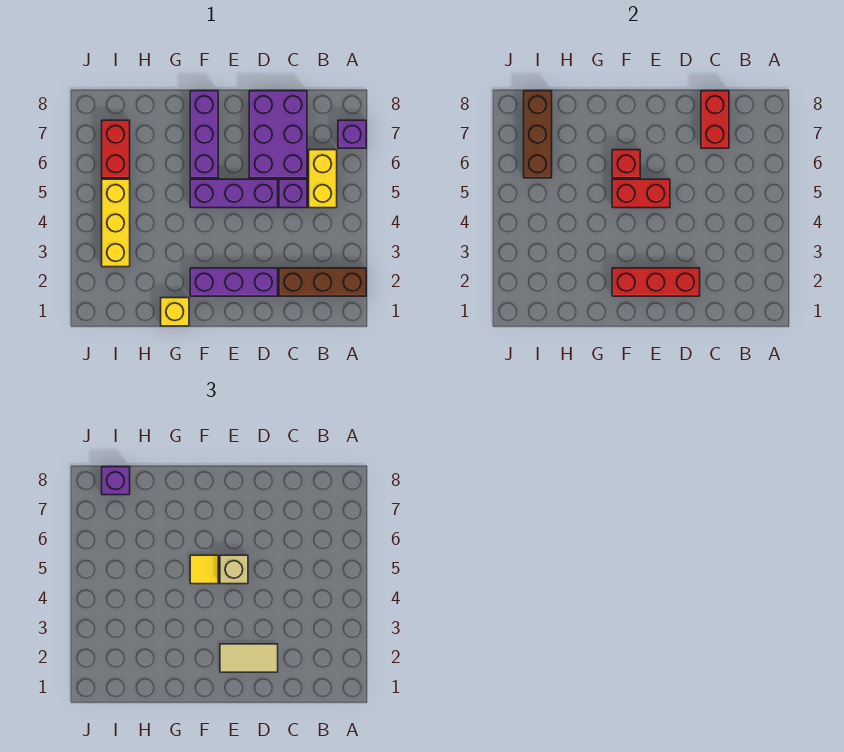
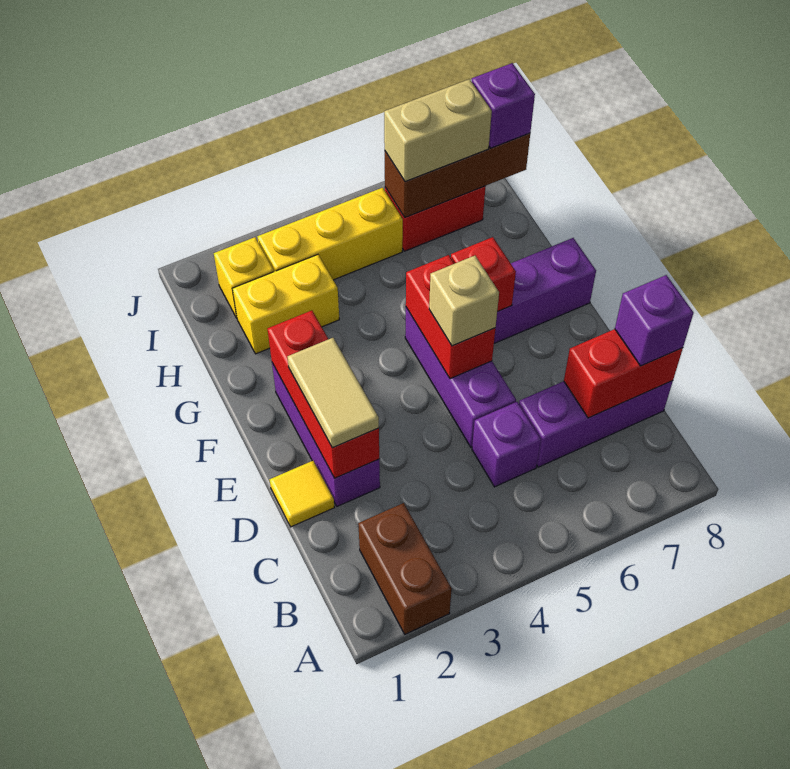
brown brick A2:C2 level 1 -> brown brick A2:B2 level 1
purple brick A7 level 1 -> purple brick C8 level 3
yellow brick B5:B6 level 1 -> yellow brick H2:H3 level 1
purple brick C6:D8 level 1 -> purple brick C6:C8 level 1
yellow tile F5 level 3 -> yellow tile D1 level 1
yellow brick G1 level 1 -> yellow brick I2 level 1
none -> tan brick I6:I7 level 3

